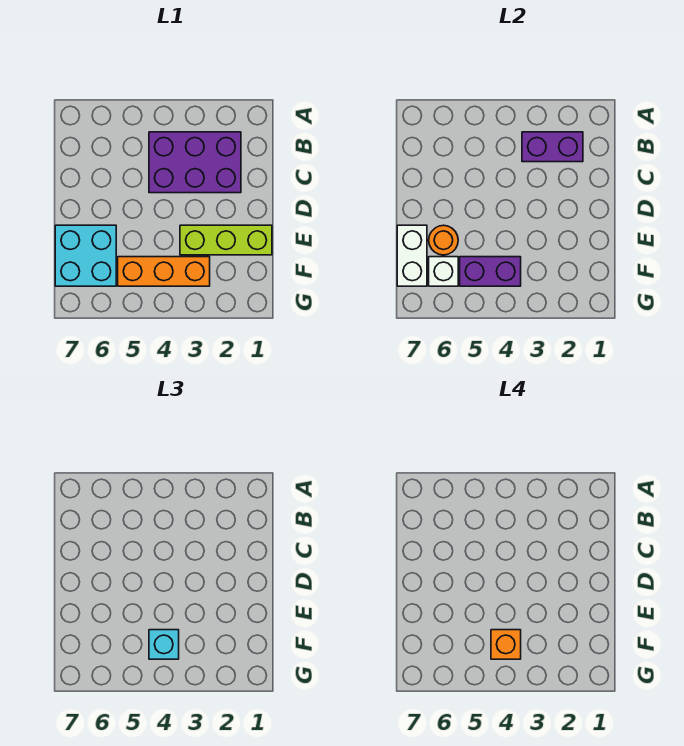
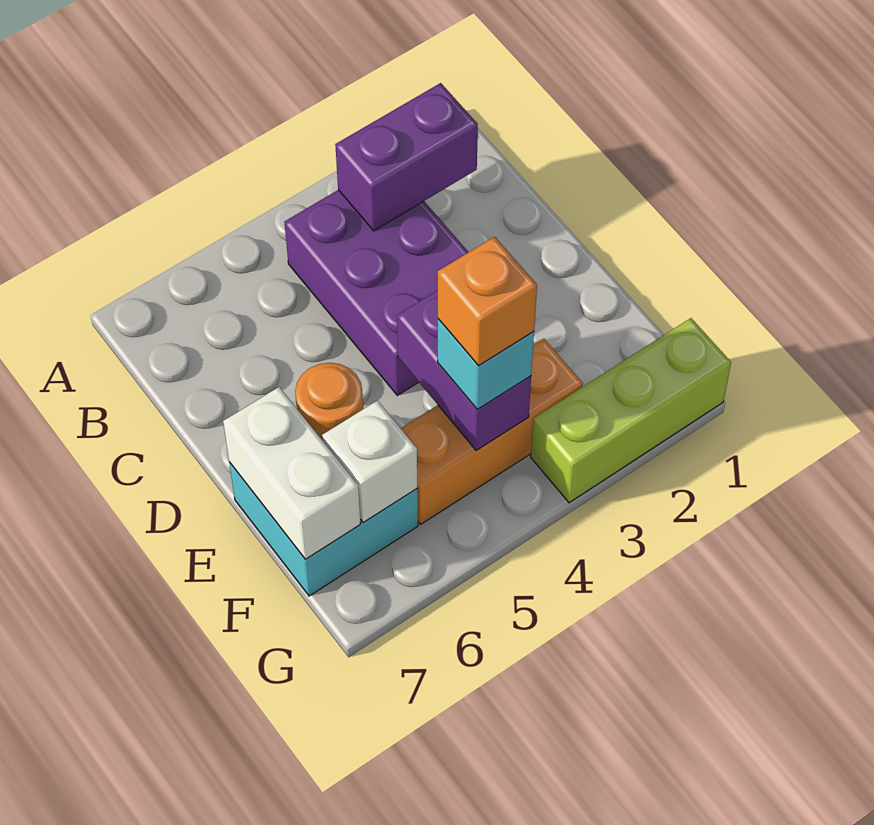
purple brick B2:C4 level 1 -> purple brick B3:D4 level 1
lime brick E1:E3 level 1 -> lime brick G1:G3 level 1
purple brick F4:F5 level 2 -> purple brick E4:F4 level 2

